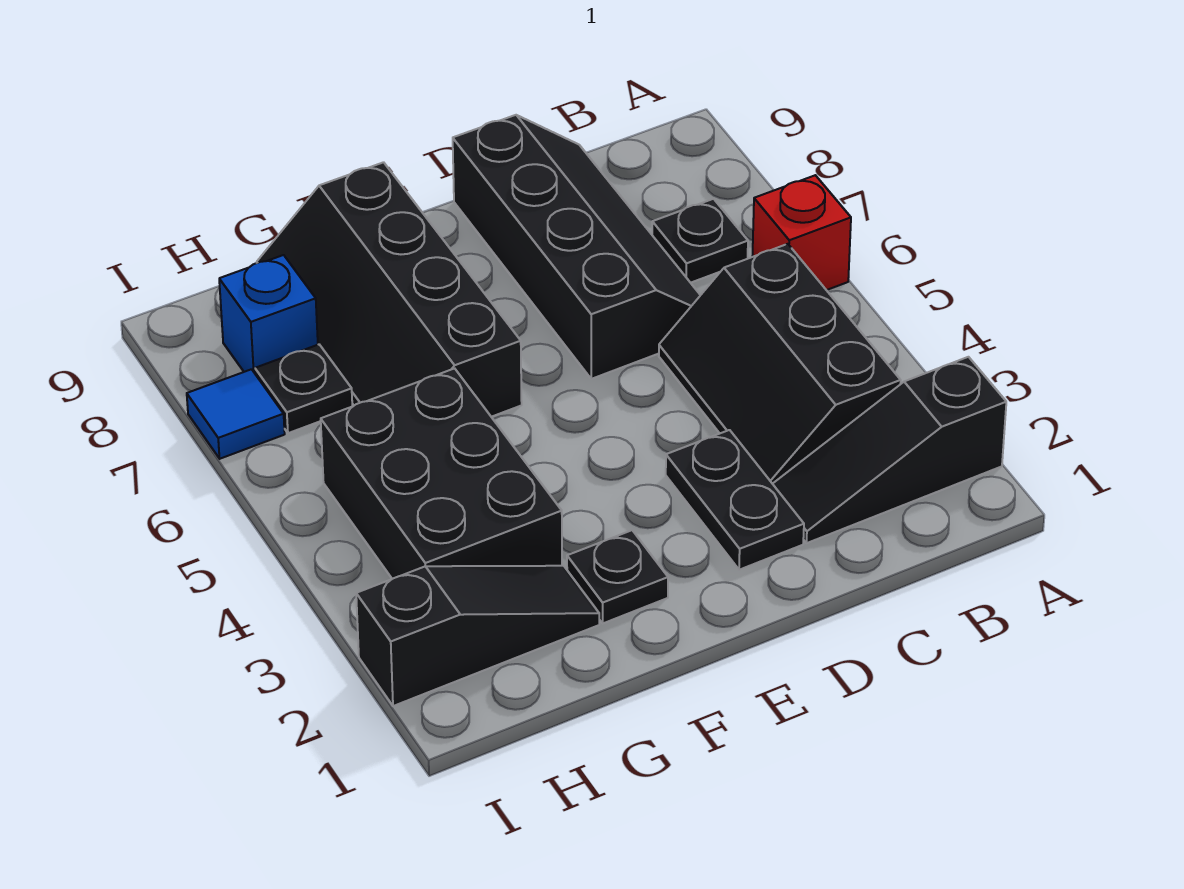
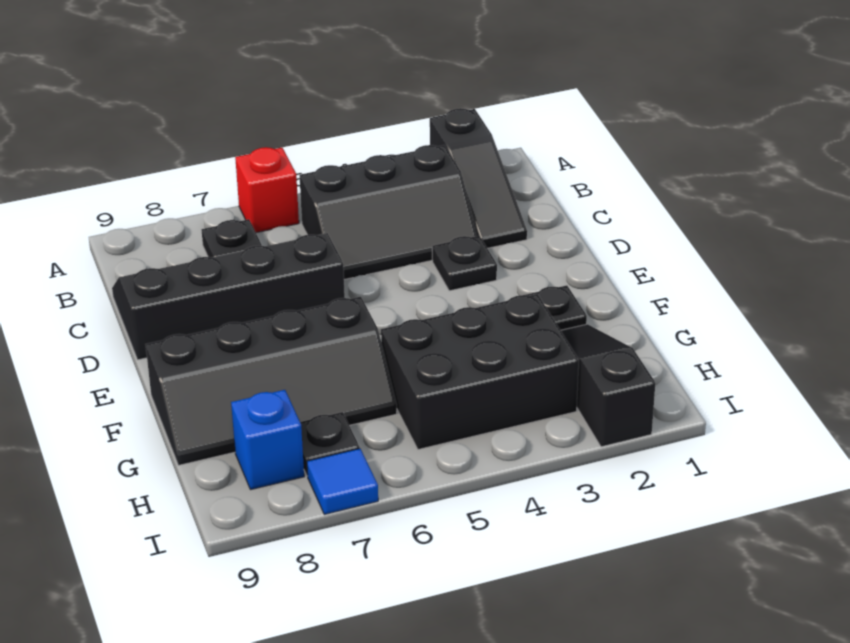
black plate D2:D3 level 1 -> black plate D3 level 1

